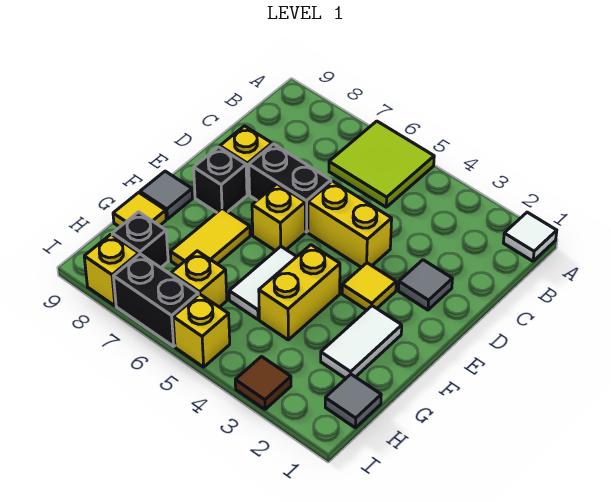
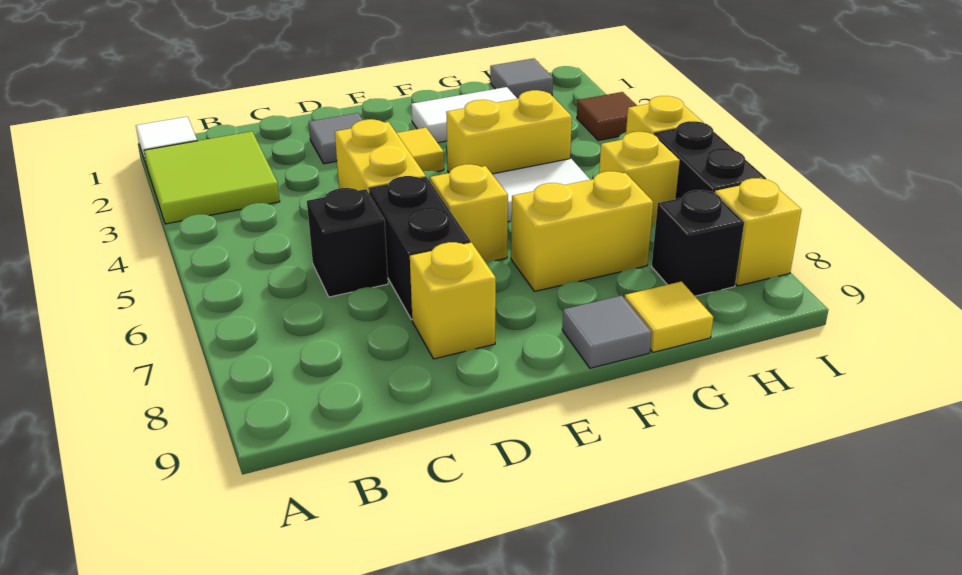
lime tile A5:B6 level 1 -> lime tile A2:B3 level 1
black brick E8 level 1 -> black brick C6 level 1
yellow tile F7:G7 level 1 -> yellow brick F7:G7 level 1

